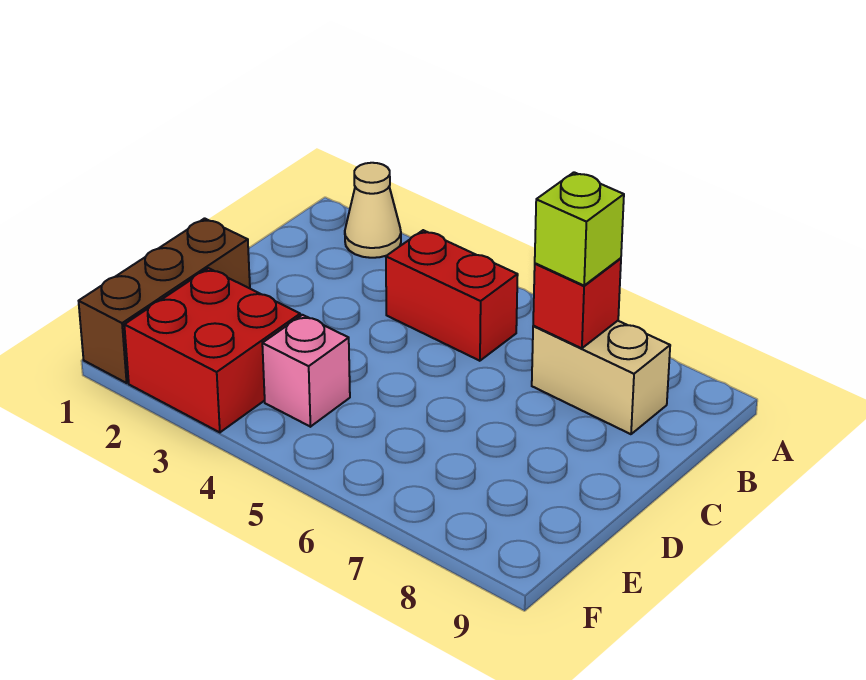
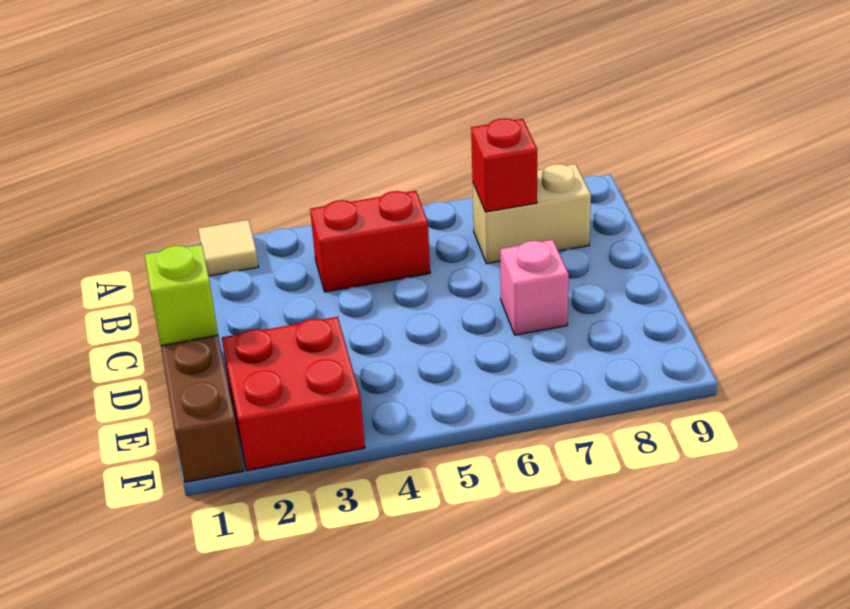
tan cone A2 level 1 -> tan tile A2 level 1
lime brick B7 level 3 -> lime brick D1 level 2
pink brick E4 level 1 -> pink brick D7 level 1

